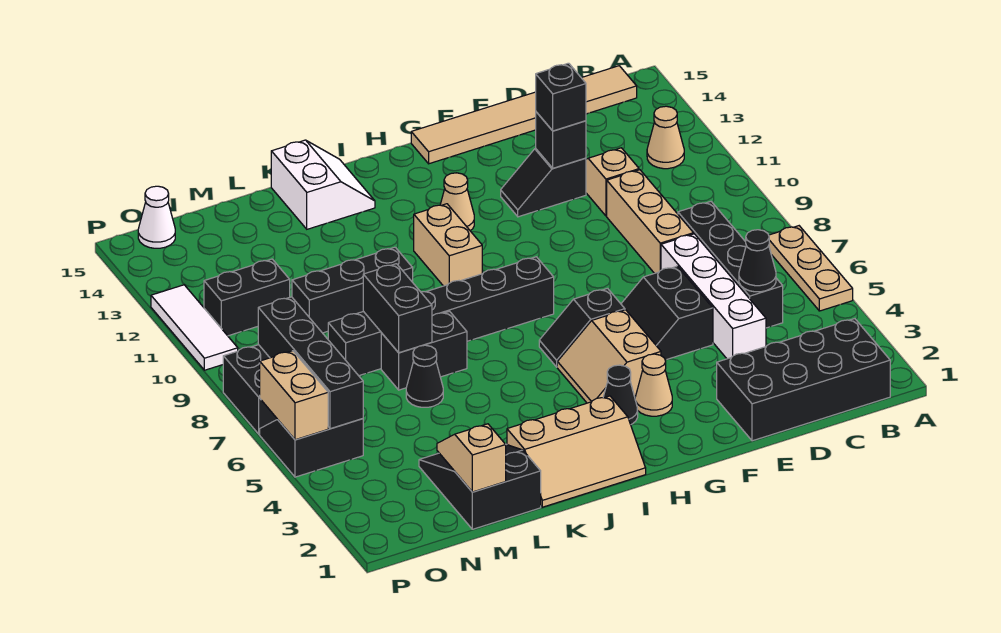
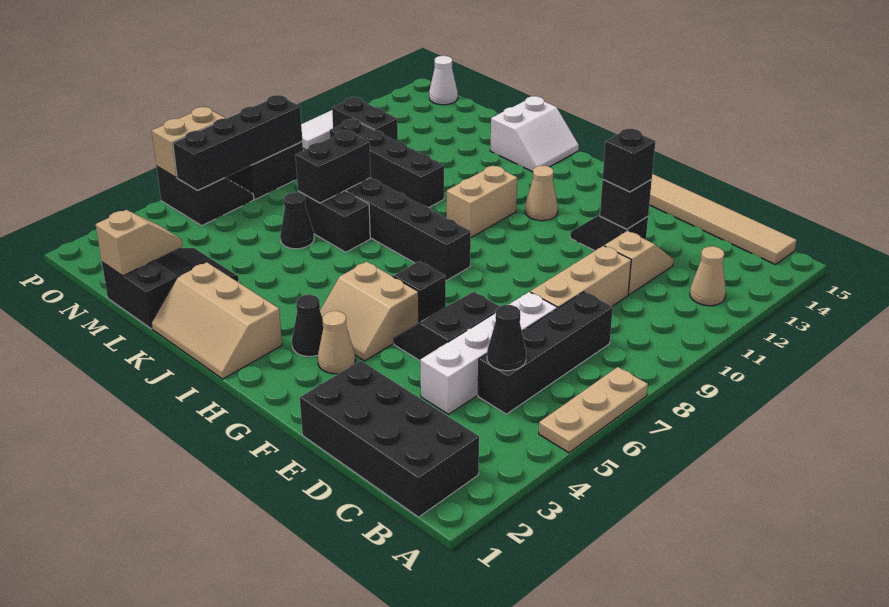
tan slope G4:H5 level 1 top G -> tan slope G4:H5 level 1 top 5
black brick K10:M10 level 1 -> black brick K10:N10 level 1

